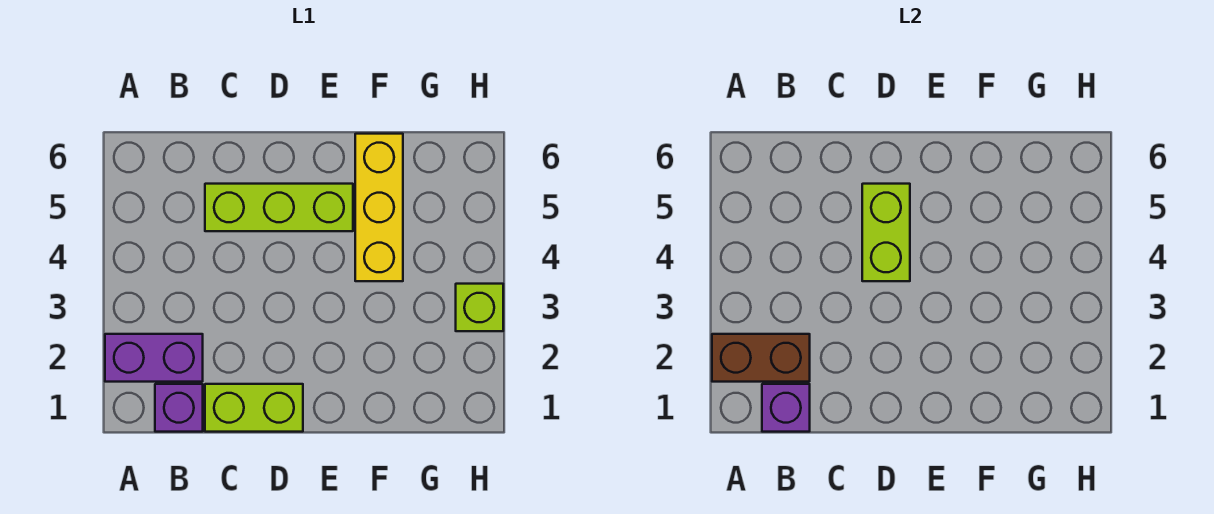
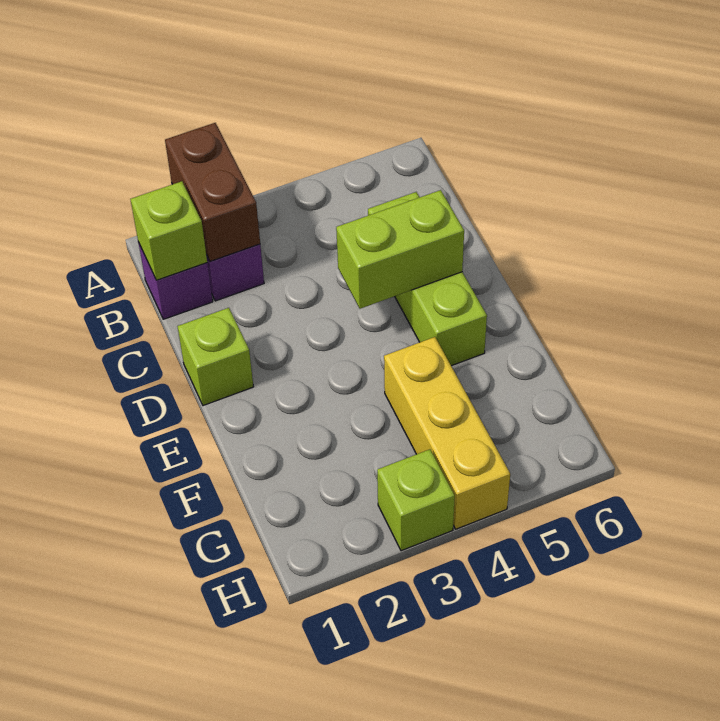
purple brick B1 level 2 -> lime brick B1 level 2
lime brick C1:D1 level 1 -> lime brick D1 level 1
yellow brick F4:F6 level 1 -> yellow brick F4:H4 level 1

